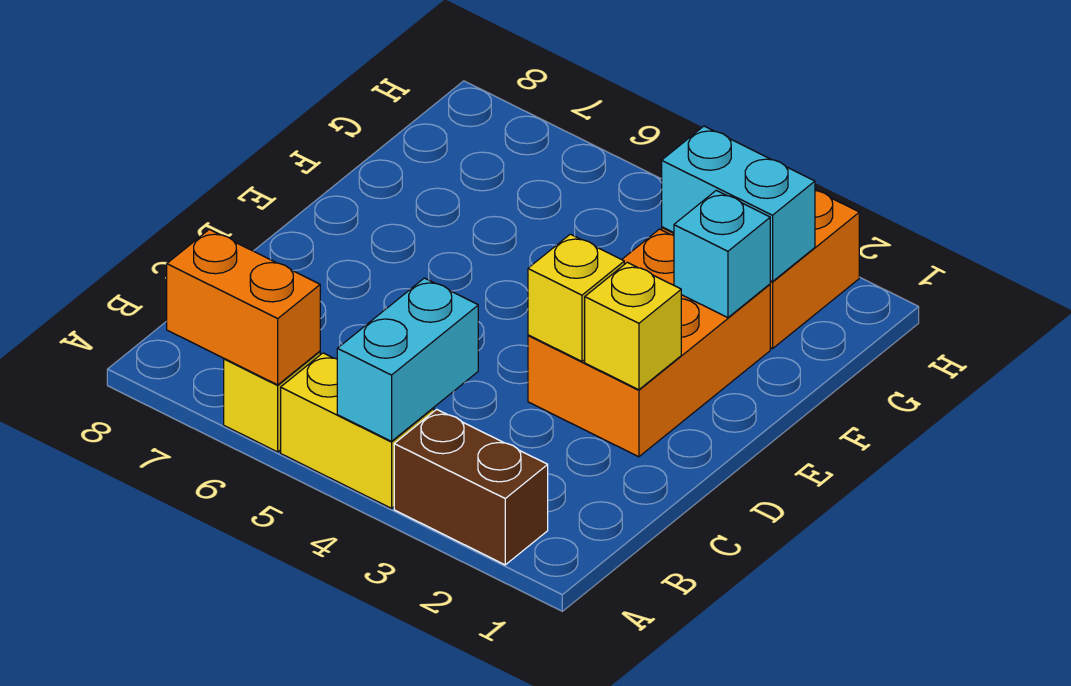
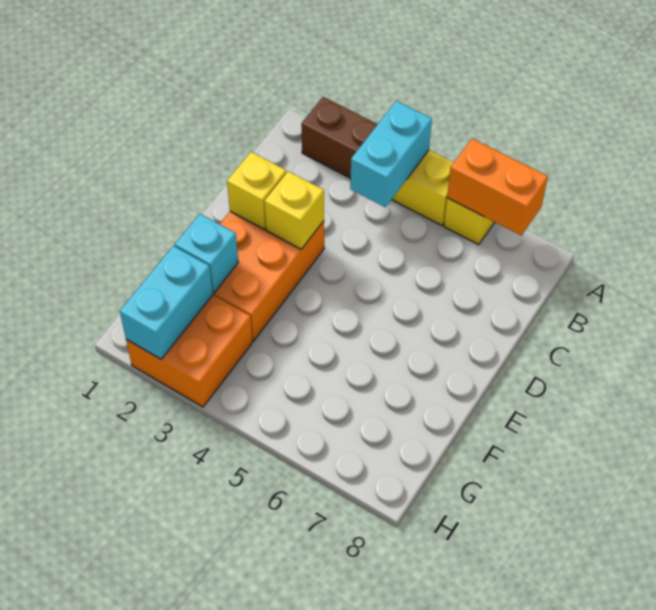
cyan brick G2:G3 level 2 -> cyan brick G2:H2 level 2

